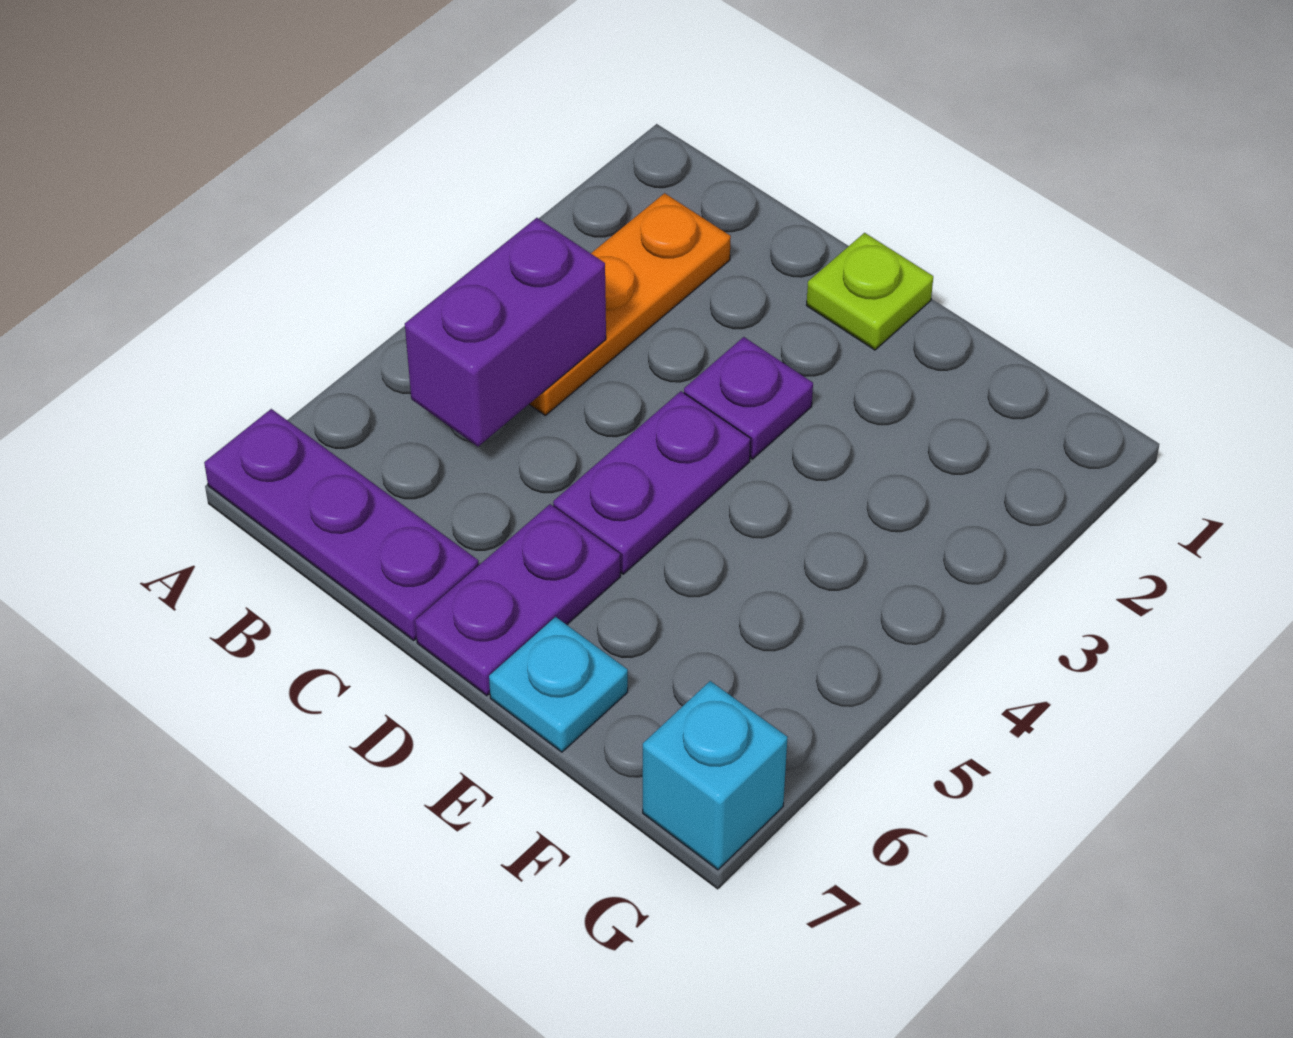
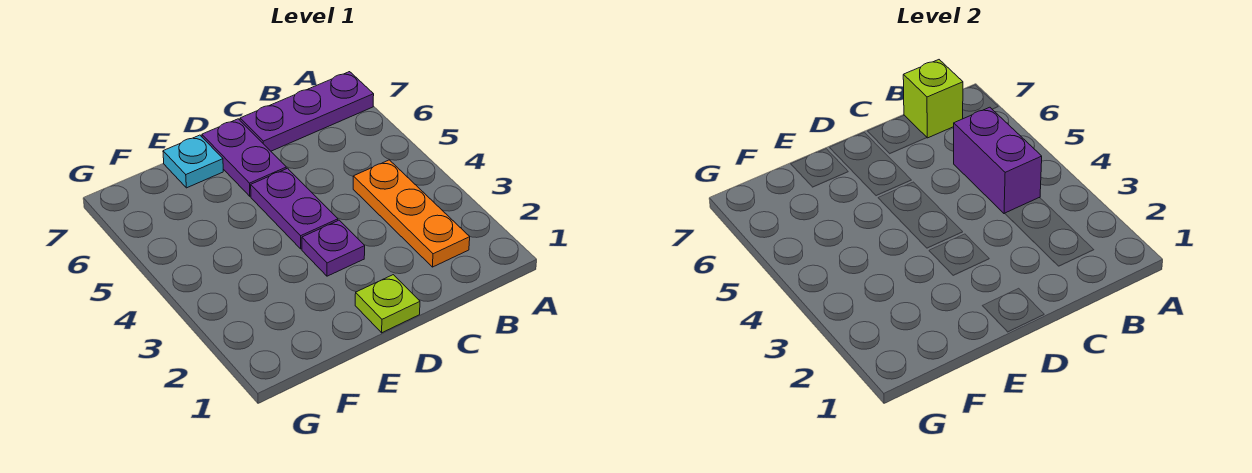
none -> lime brick B7 level 2
cyan brick G7 level 1 -> none

